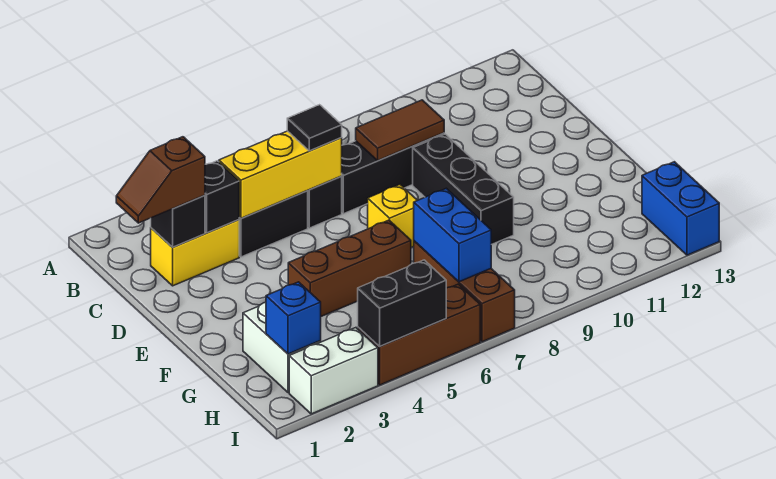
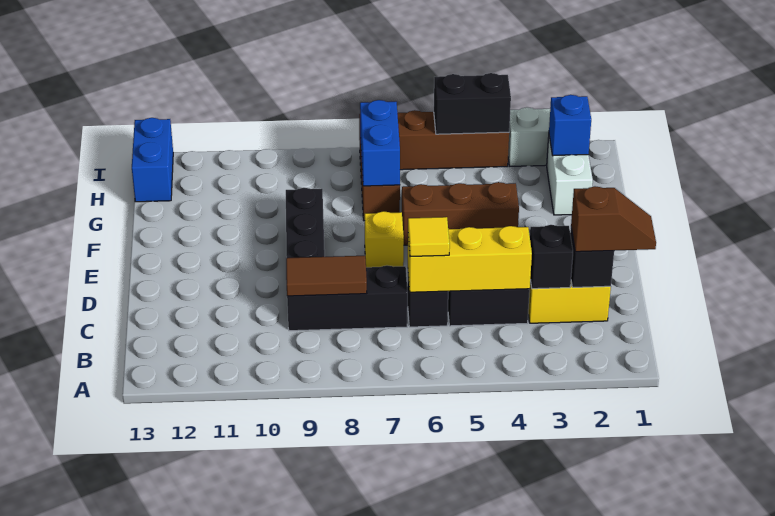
black tile C6 level 3 -> yellow tile C6 level 3

